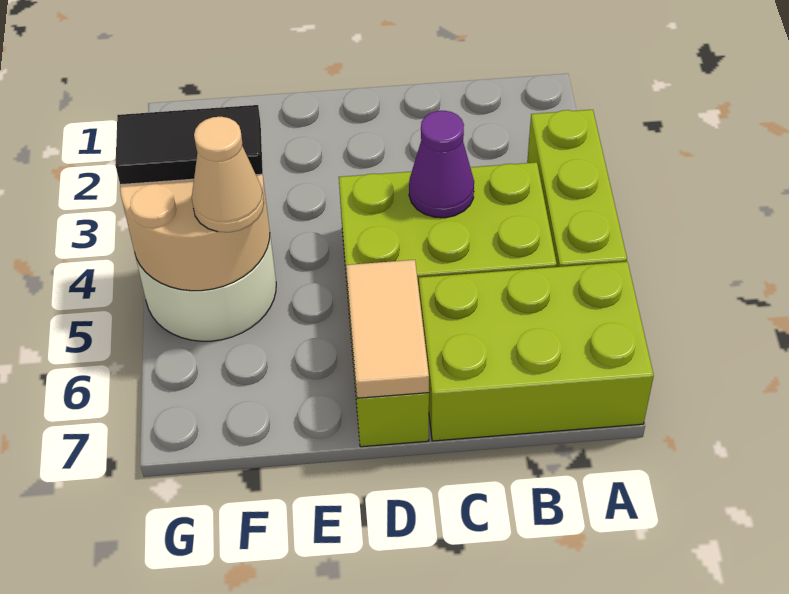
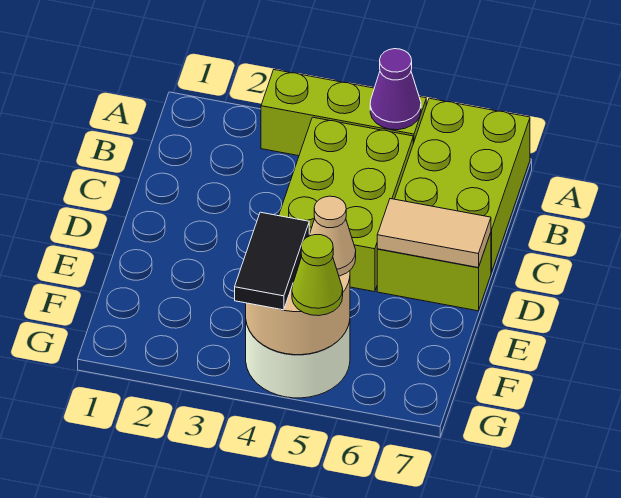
purple cone C4 level 2 -> purple cone A5 level 2
none -> lime cone G5 level 3

